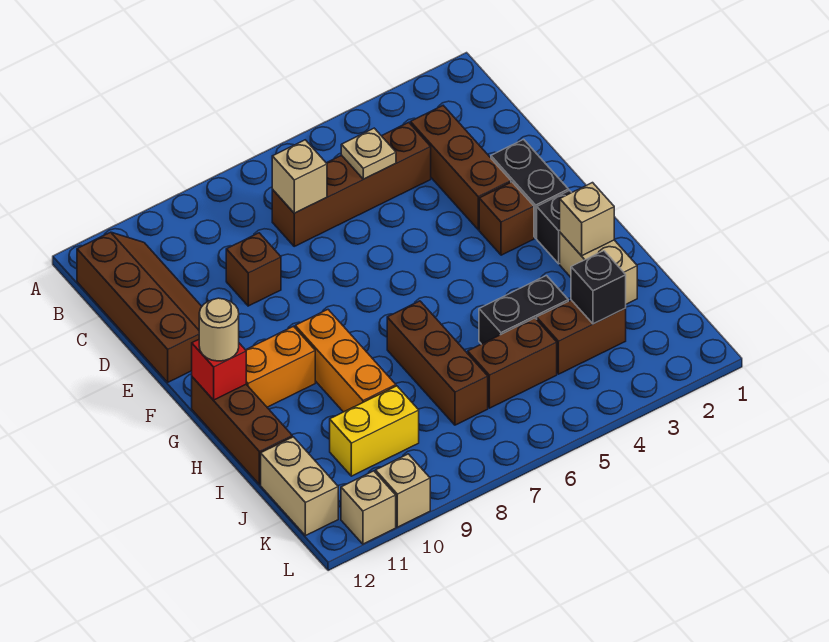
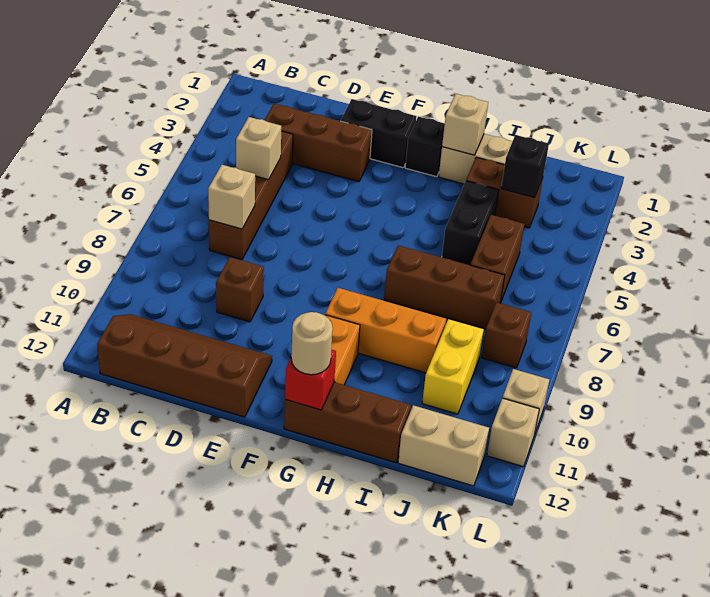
tan plate C5 level 2 -> tan brick C5 level 2
brown brick F3 level 1 -> brown brick K8 level 1
brown brick J3:J4 level 1 -> brown brick I3:J3 level 1

